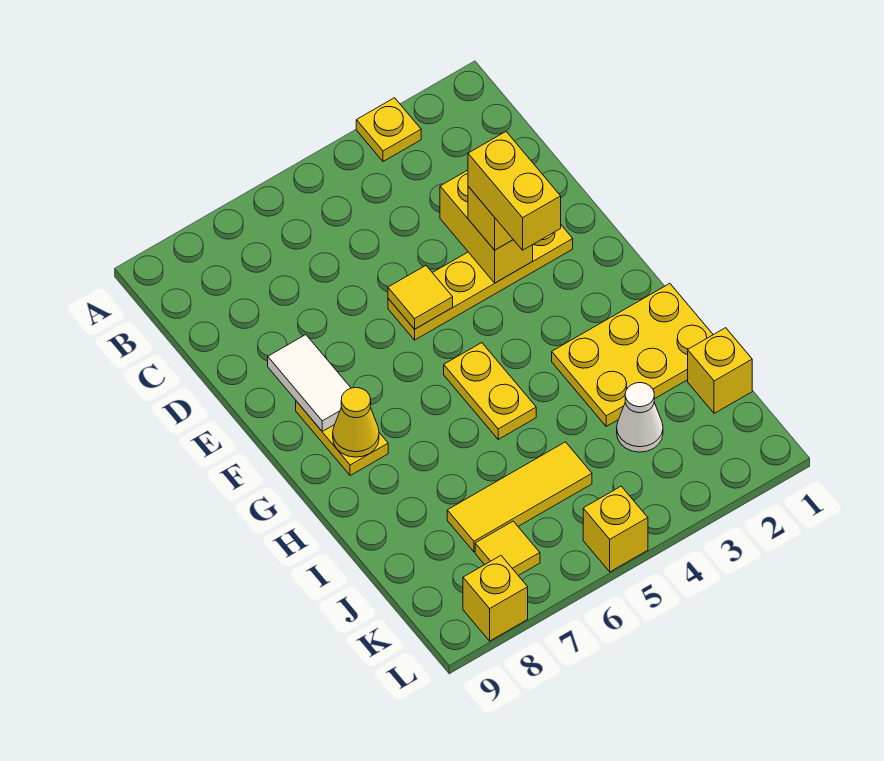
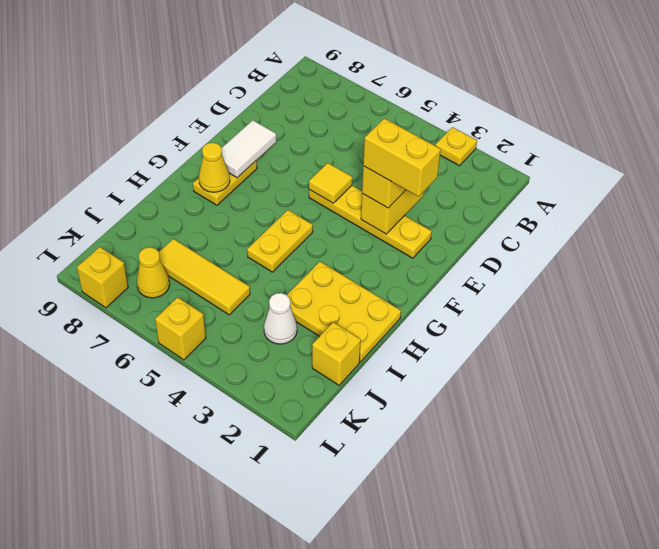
yellow brick E3:F3 level 4 -> yellow brick E2:E3 level 4
yellow tile K7 level 1 -> yellow cone K7 level 1

